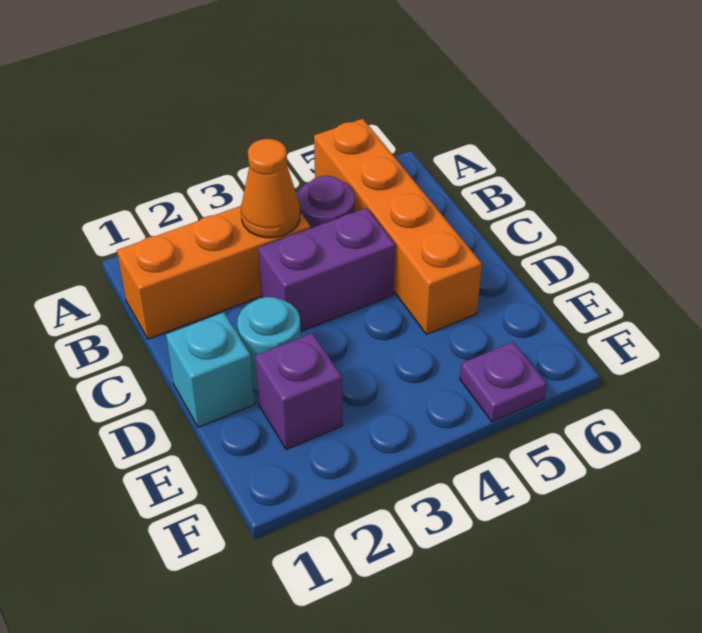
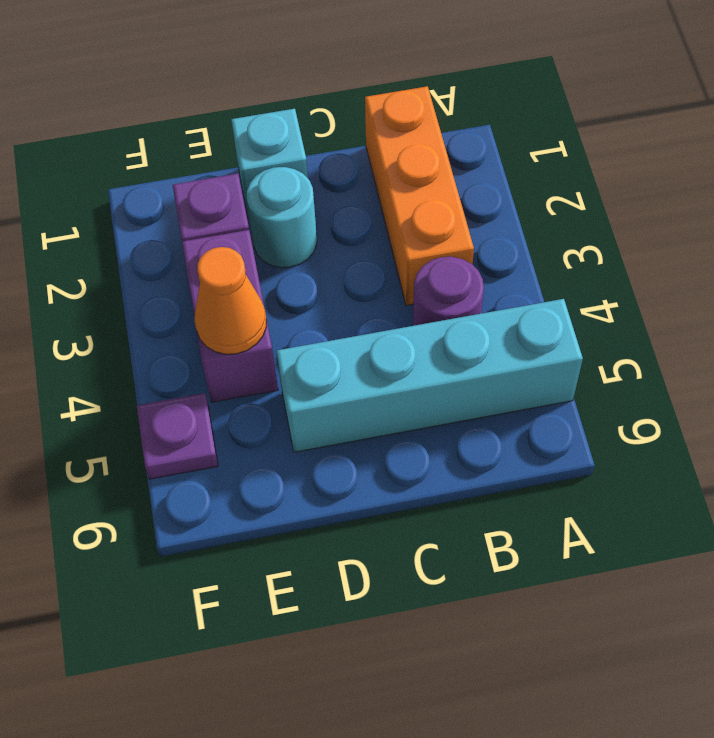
orange brick A5:D5 level 1 -> cyan brick A5:D5 level 1
orange cone B3 level 2 -> orange cone E4 level 2
purple brick C3:C4 level 1 -> purple brick E3:E4 level 1

